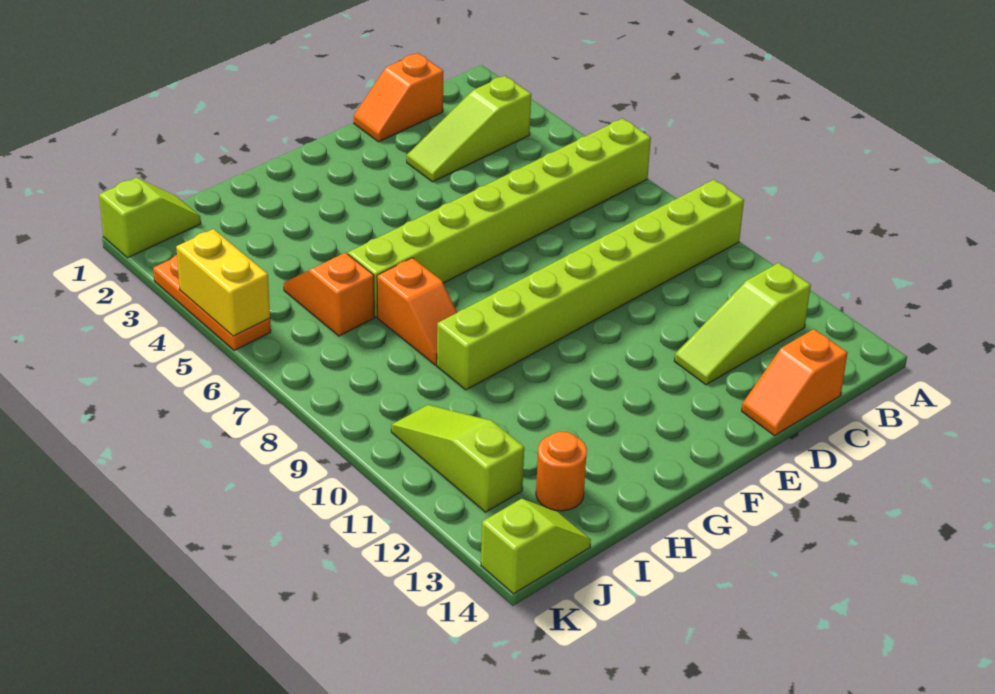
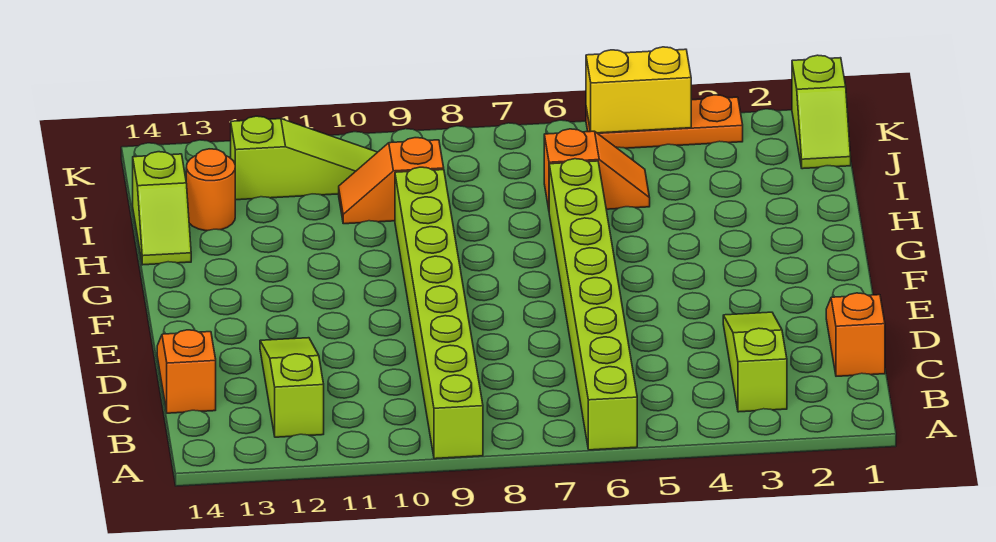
orange slope H7:H8 level 1 top 7 -> orange slope I9:I10 level 1 top 9
lime slope J14:K14 level 1 top K -> lime slope H14:I14 level 1 top I

